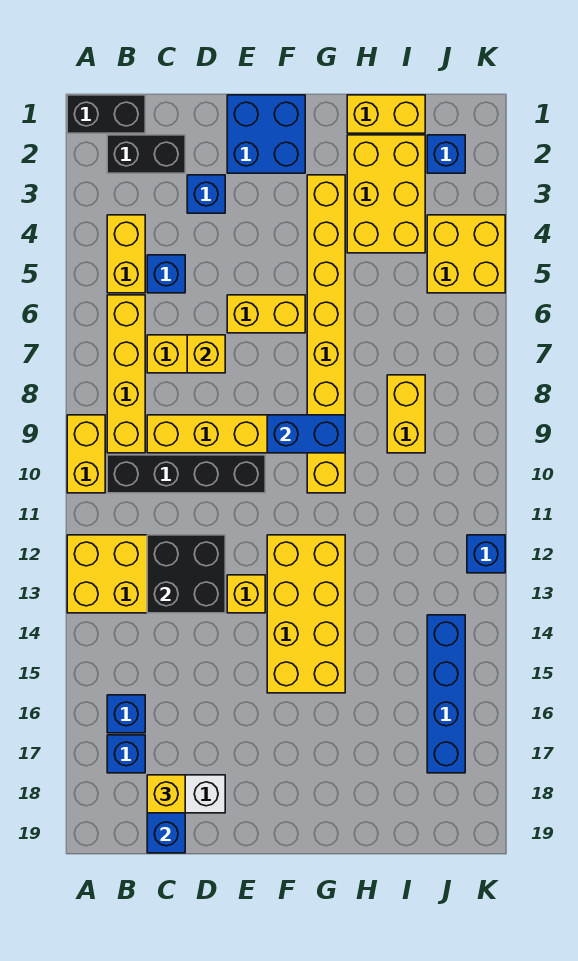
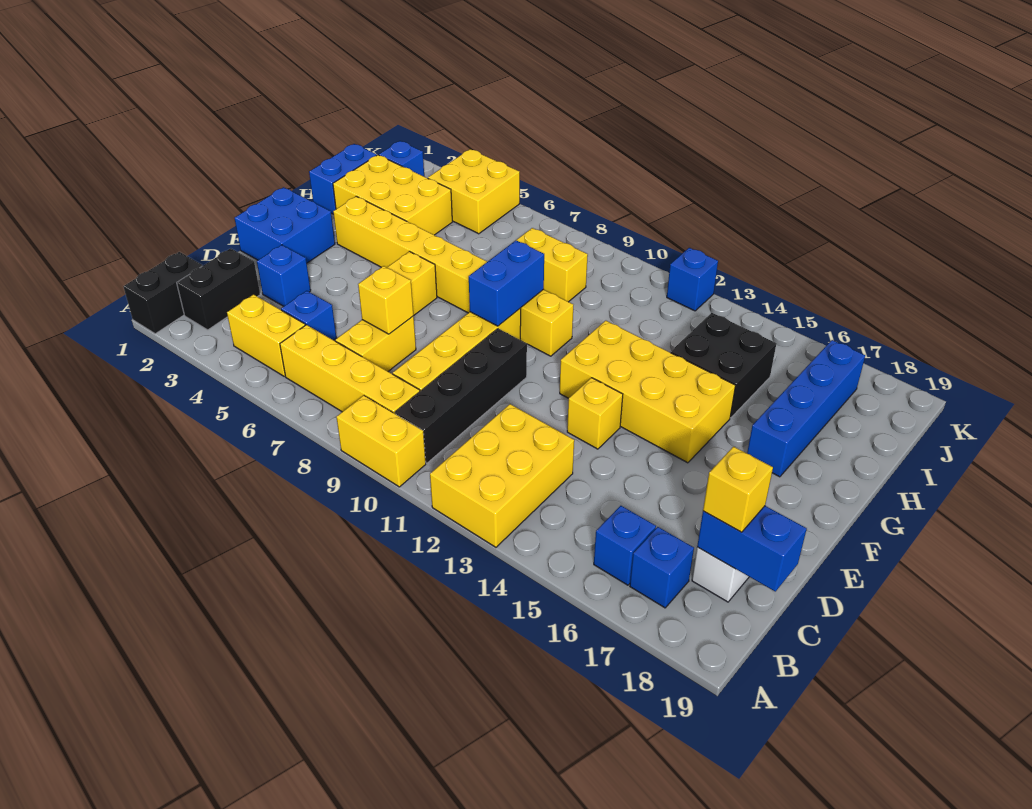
black brick C12:D13 level 2 -> black brick H14:I15 level 1
yellow brick H1:I1 level 1 -> blue brick H1:I1 level 1
blue brick J14:J17 level 1 -> blue brick G17:J17 level 1

